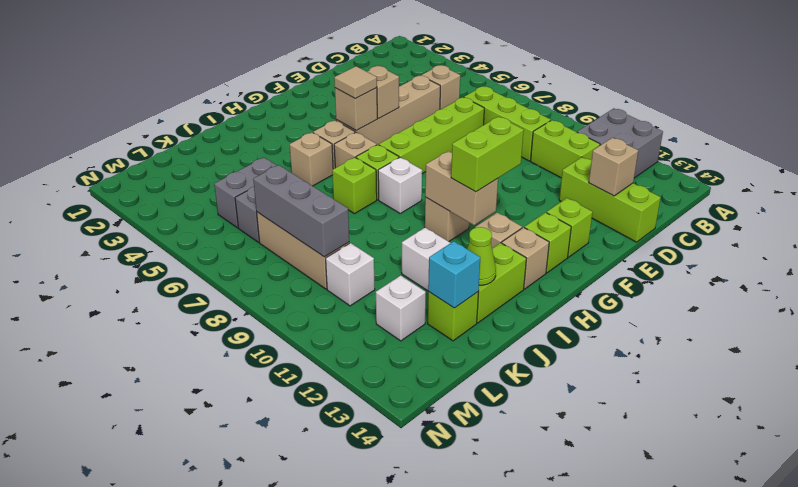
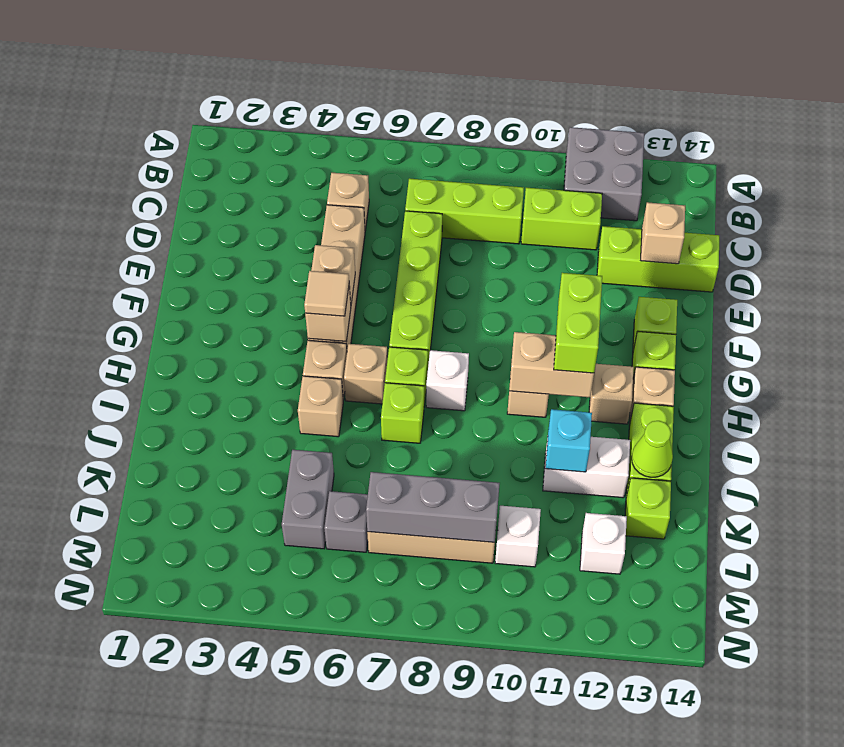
cyan brick K13 level 2 -> cyan brick J11 level 2

